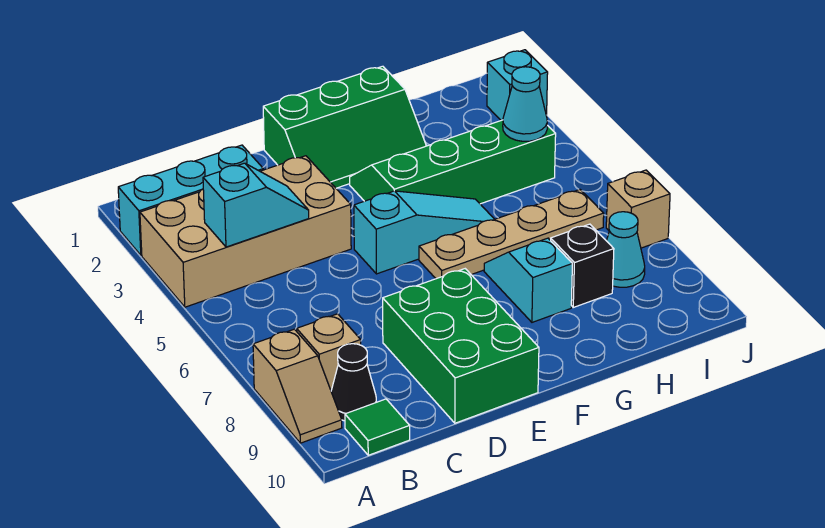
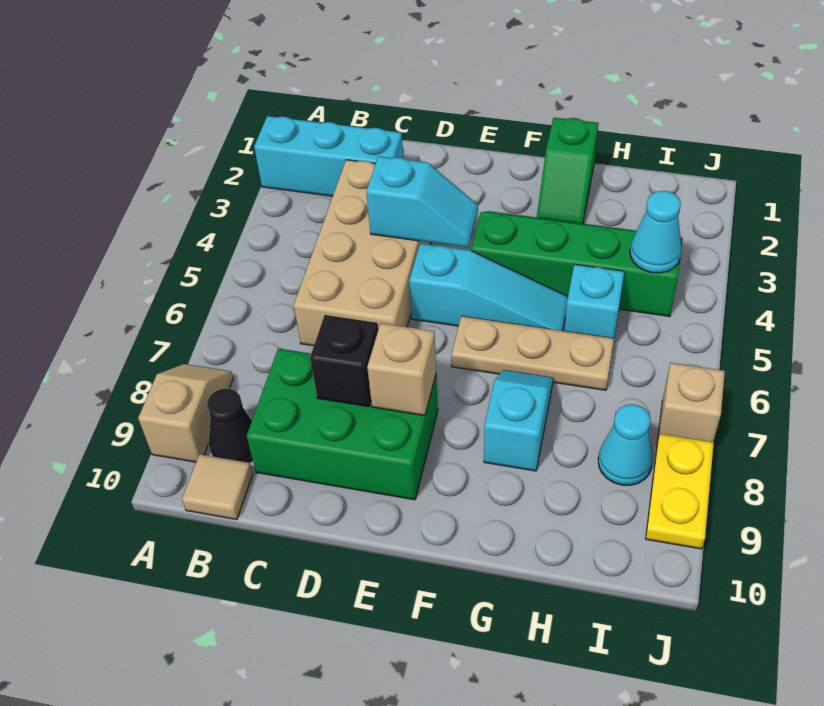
tan brick A3:D4 level 1 -> tan brick C3:D6 level 1
tan slope A8:A9 level 1 top 8 -> tan slope A8:A9 level 1 top 9
cyan slope B4:C4 level 2 top B -> cyan slope D4:E4 level 2 top D
tan brick B8 level 1 -> tan brick E8 level 2
green tile B10 level 1 -> tan tile B10 level 1
green brick D8:E10 level 1 -> green brick C8:E9 level 1
green slope E1:G2 level 1 top 1 -> green slope G1:G2 level 1 top 1
tan plate F6:I6 level 1 -> tan plate F6:H6 level 1
black brick H8 level 1 -> black brick D8 level 2
cyan brick J2 level 1 -> cyan brick H5 level 1
none -> yellow plate J8:J9 level 1

